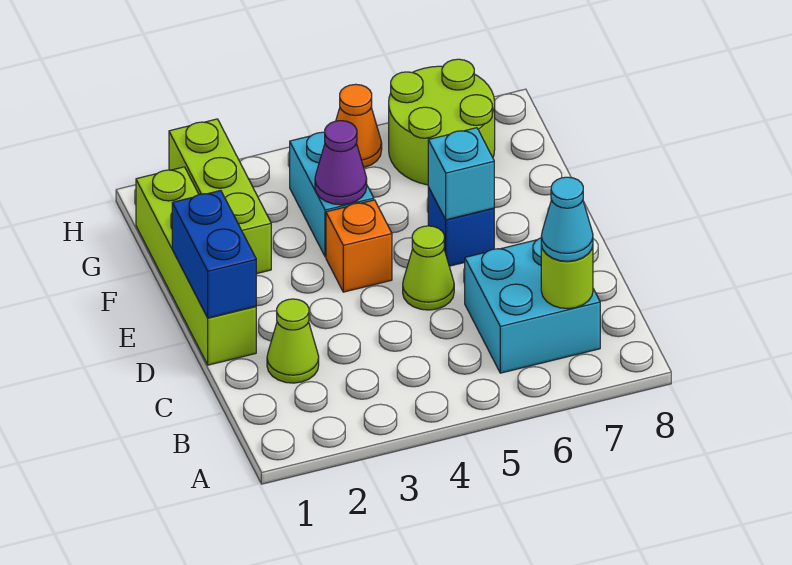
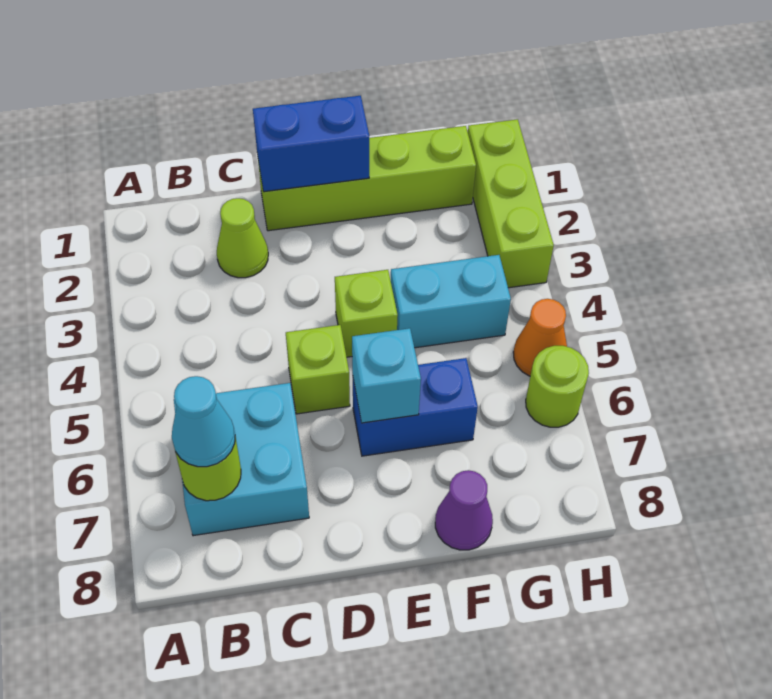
lime cone D5 level 1 -> lime brick D5 level 1
orange brick E4 level 1 -> lime brick E4 level 1
blue brick E6 level 1 -> blue brick E6:F6 level 1
lime brick F2:H2 level 1 -> lime brick H1:H3 level 1
purple cone F4 level 2 -> purple cone F8 level 1
lime round brick G6:H7 level 1 -> lime round brick H6 level 1

